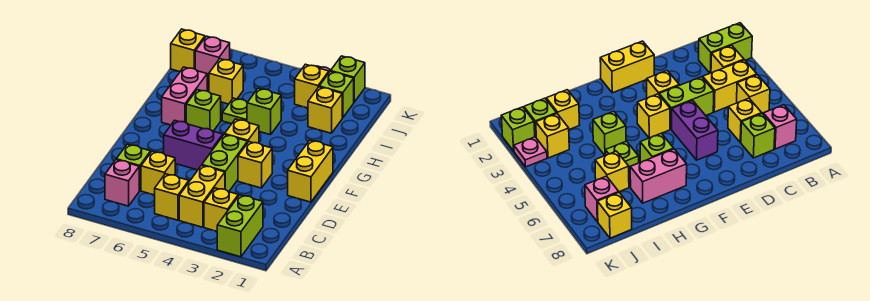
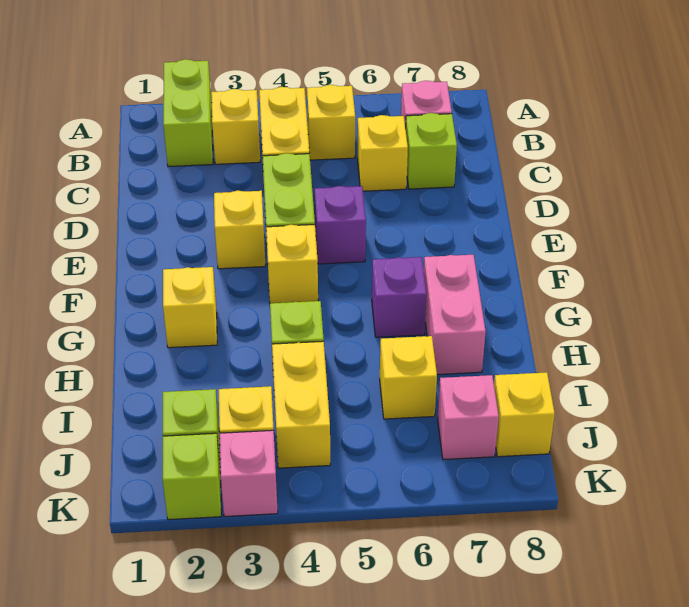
yellow brick E1:F1 level 1 -> yellow brick I4:J4 level 1
purple brick E5:E6 level 1 -> purple brick E5 level 1
lime brick G6 level 1 -> purple brick G6 level 1
lime plate H5 level 1 -> none
yellow brick I2 level 1 -> yellow brick G2 level 1
pink plate K3 level 1 -> pink brick K3 level 1

